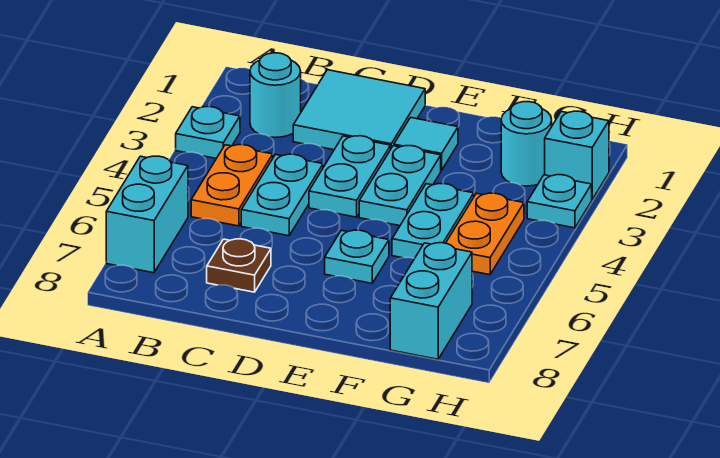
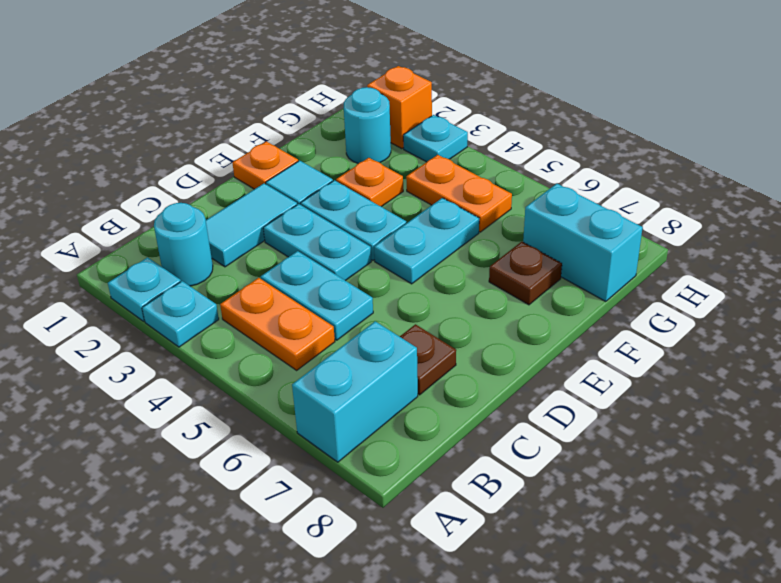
cyan brick A6:A7 level 1 -> cyan brick A7:B7 level 1
cyan tile C1:D2 level 1 -> cyan tile C2:D2 level 1
none -> orange plate E1 level 1
cyan plate E6 level 1 -> cyan plate A2 level 1
none -> orange plate F3 level 1
cyan plate F4:F5 level 1 -> cyan plate E5:F5 level 1
none -> brown plate F7 level 1
cyan brick H2 level 1 -> orange brick H2 level 1

